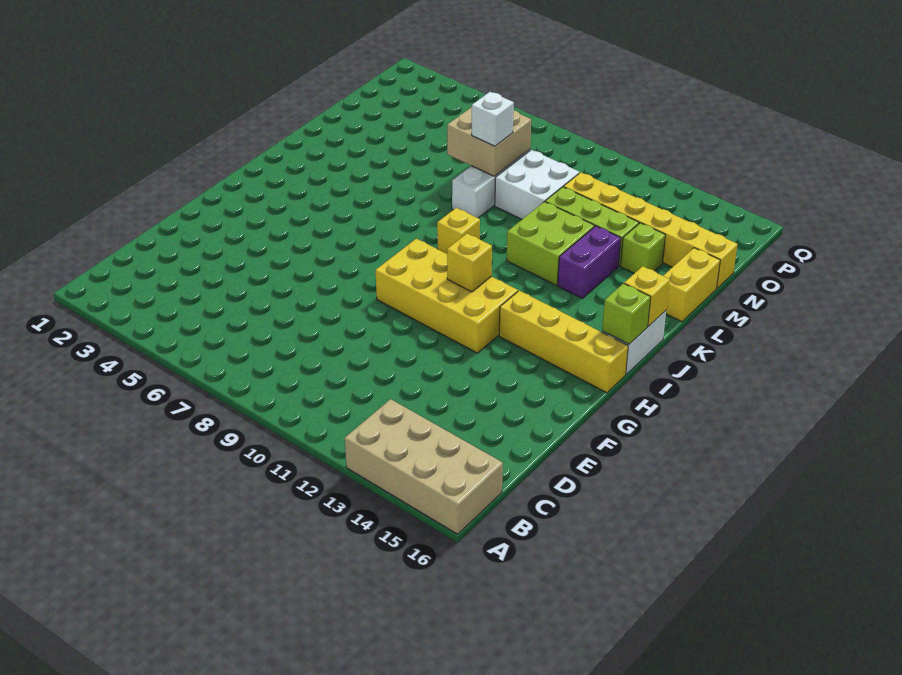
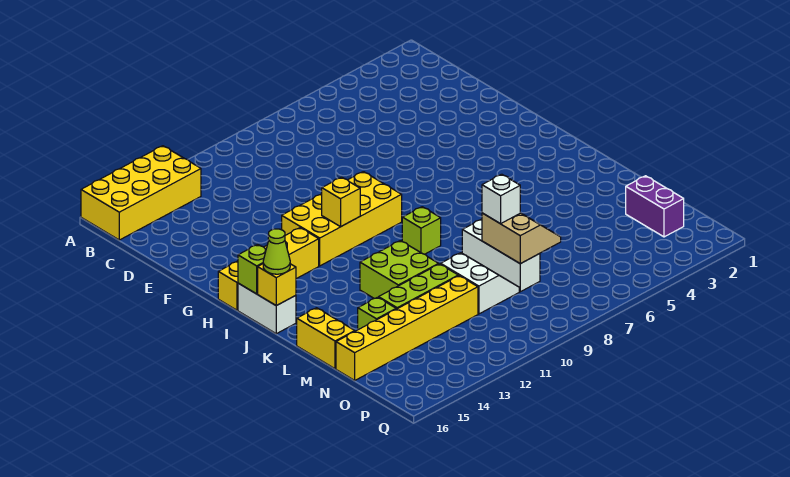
tan brick A13:B16 level 1 -> yellow brick A13:B16 level 1
yellow brick J9 level 1 -> lime brick J9 level 1
none -> lime cone J16 level 3
purple brick K13:L13 level 1 -> purple brick N2:O2 level 1
tan brick M7:N8 level 2 -> tan slope M7:N8 level 2 top 8
white brick M9:N10 level 1 -> white slope M9:N10 level 1 top 10

